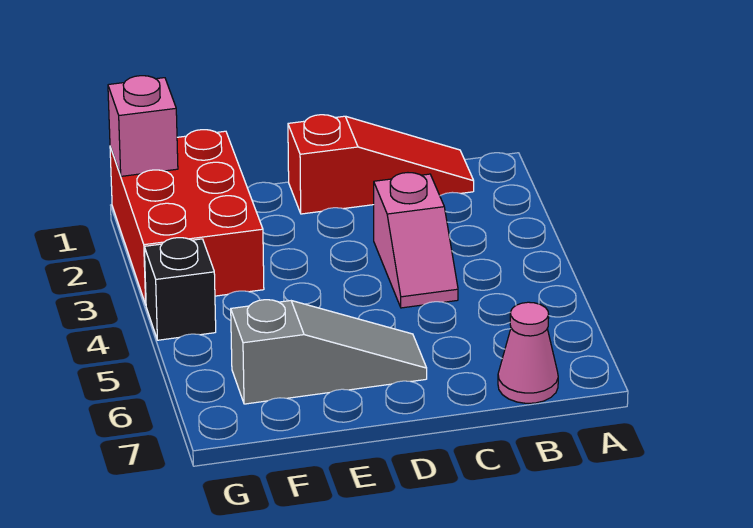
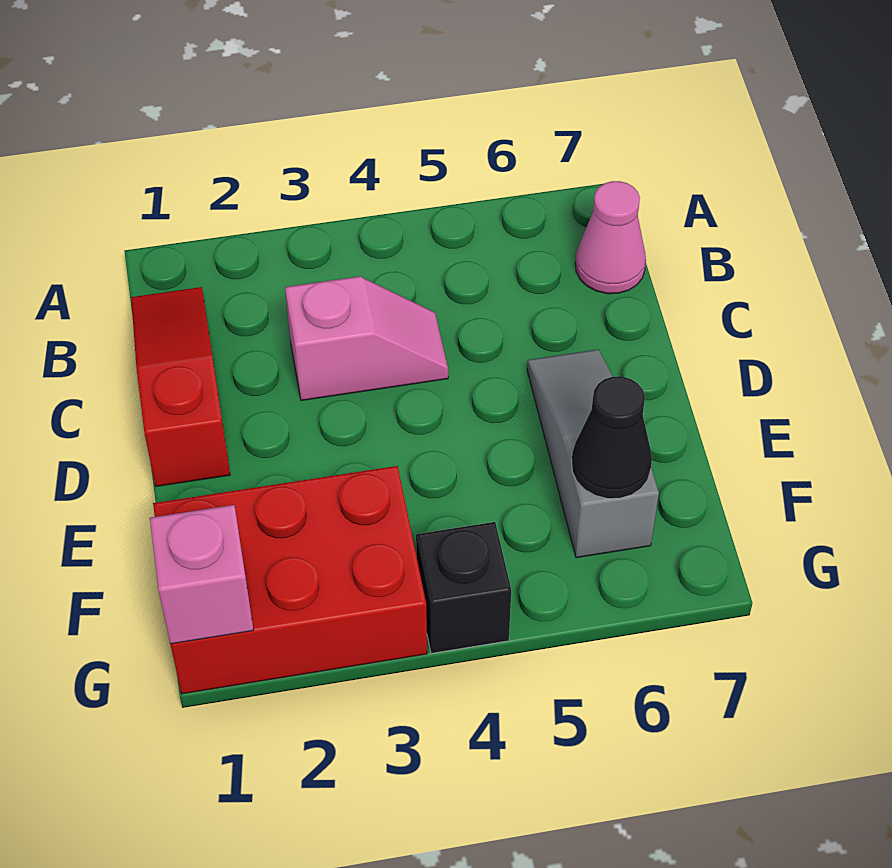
none -> black cone F6 level 2

